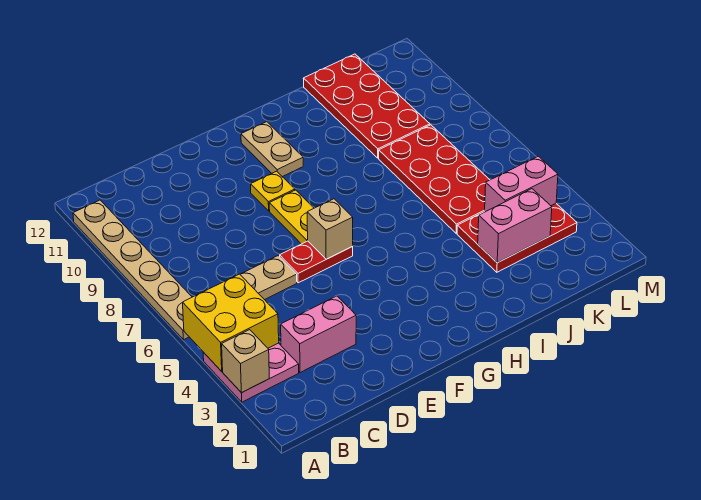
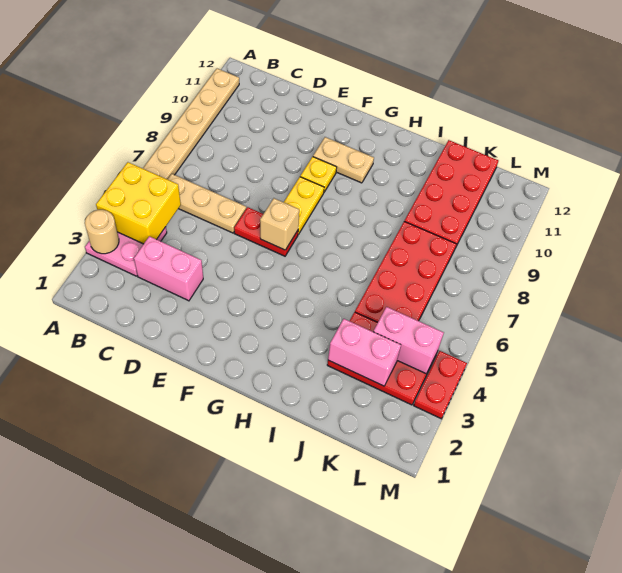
tan brick A3 level 2 -> tan round brick A3 level 2
tan plate G10:G11 level 1 -> tan plate F10:G10 level 1
none -> red plate M3:M4 level 1

